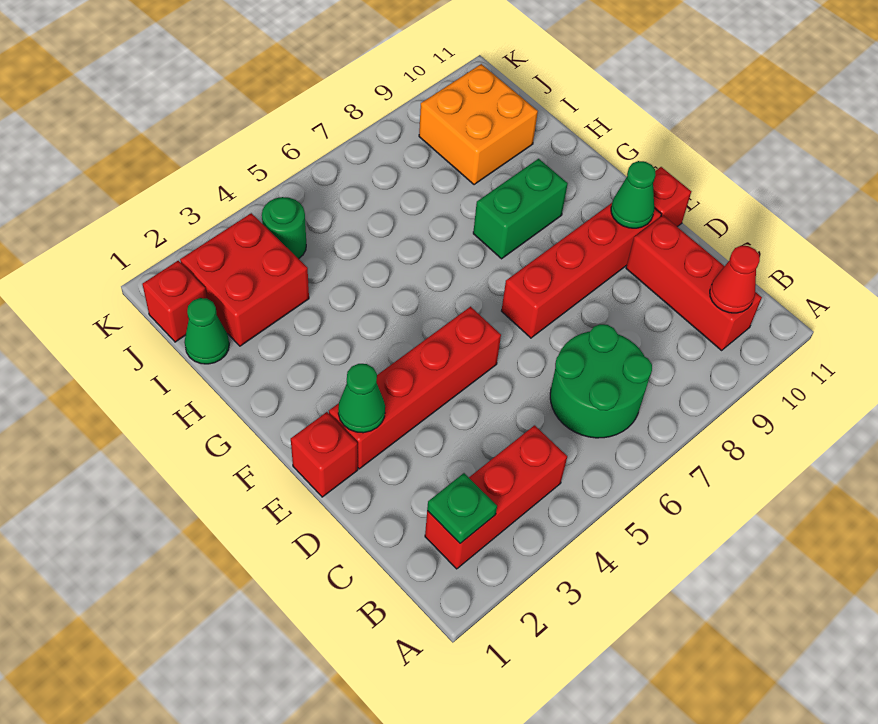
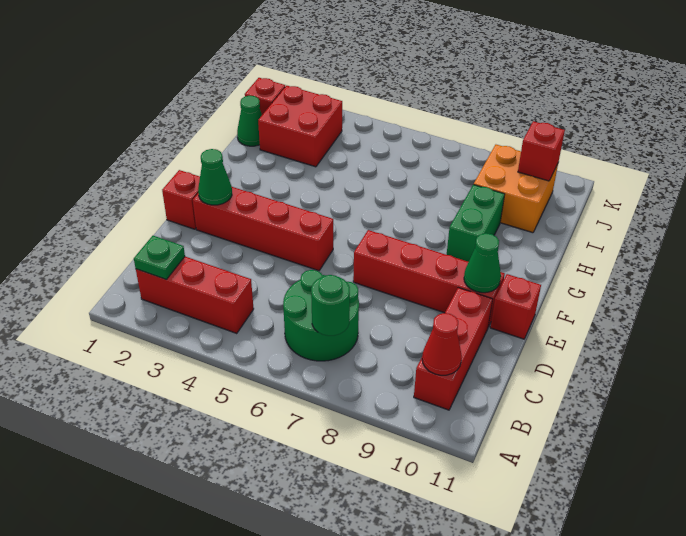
green brick G8:G9 level 1 -> green brick G9:H9 level 1
green round brick J4 level 1 -> green round brick B7 level 2
none -> red brick J10 level 2

